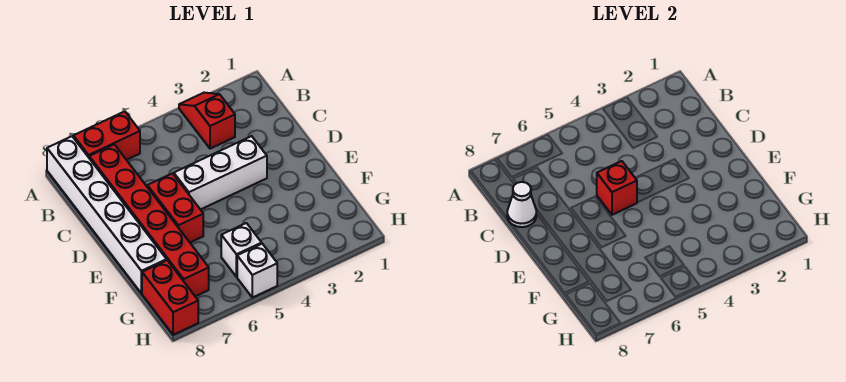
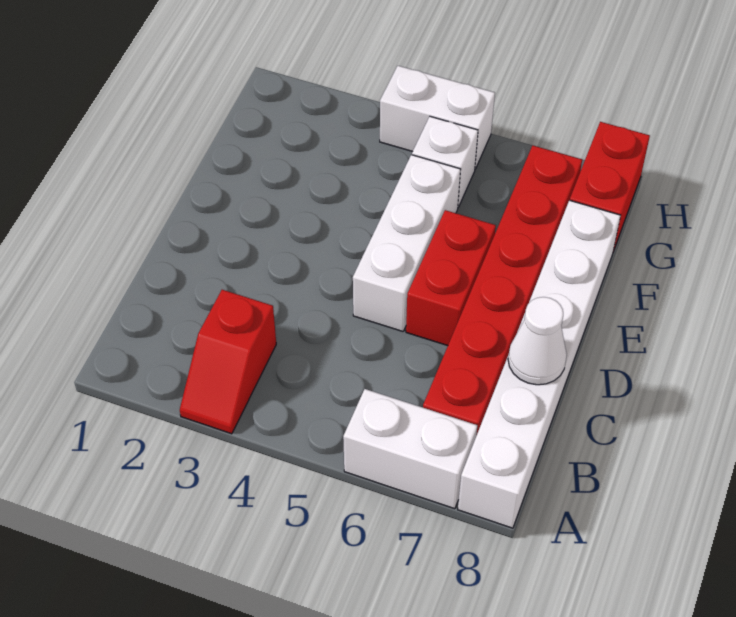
red brick A6:A7 level 1 -> white brick A6:A7 level 1
white brick D3:D5 level 1 -> white brick D5:F5 level 1
red brick D5 level 2 -> none
white brick H5 level 1 -> white brick H4:H5 level 1

